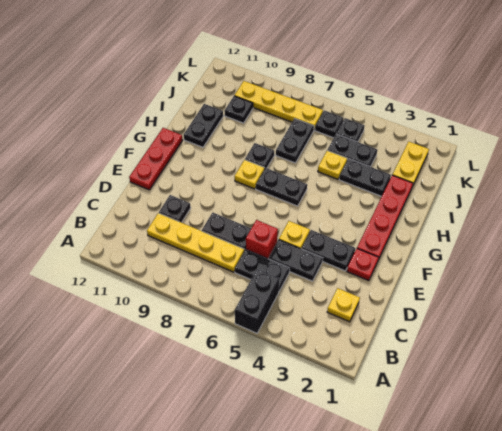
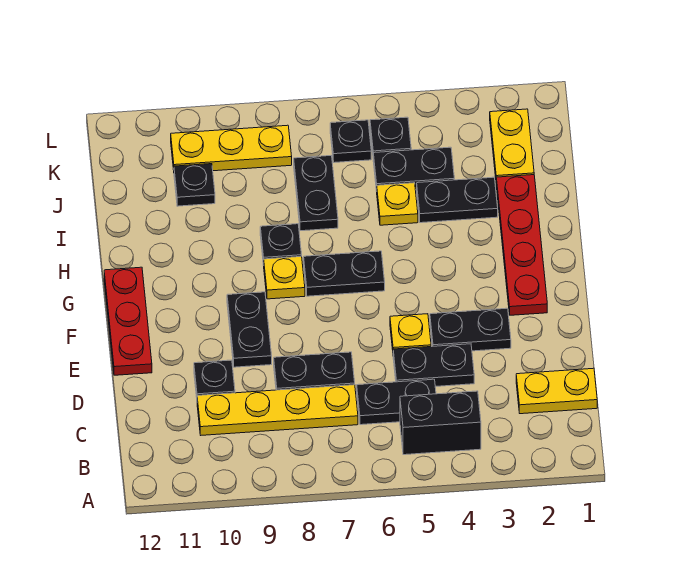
black brick A5:B5 level 1 -> black brick B4:B5 level 1
yellow plate C2 level 1 -> yellow plate C1:C2 level 1
red brick D6 level 1 -> none
red plate E2 level 1 -> none
black plate H11:I11 level 1 -> black plate E9:F9 level 1
yellow plate K7:K10 level 1 -> yellow plate K8:K10 level 1

